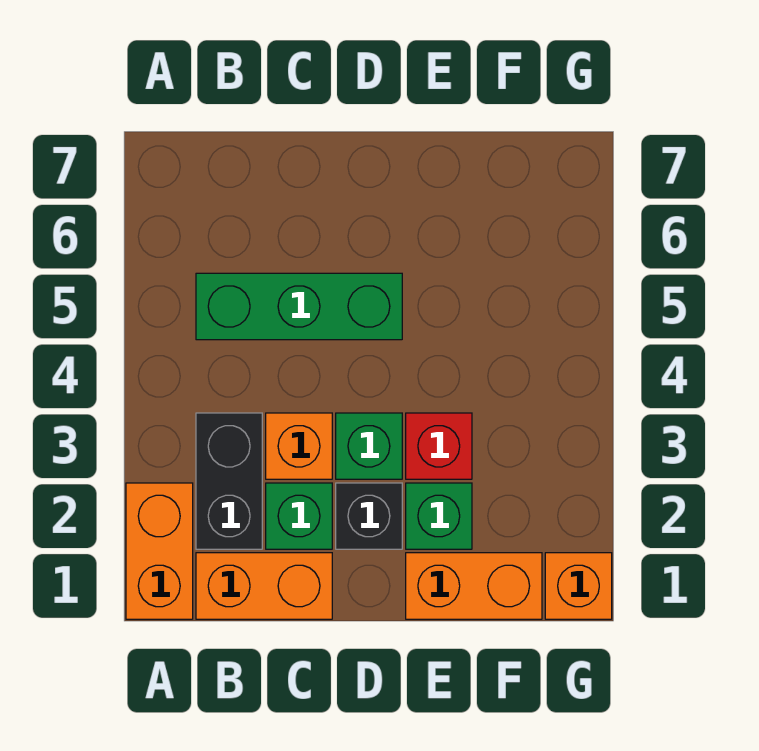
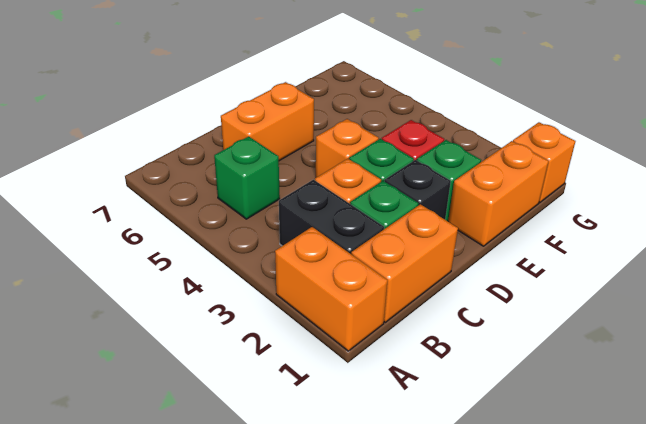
green brick B5:D5 level 1 -> green brick B5 level 1
none -> orange brick C6:D6 level 1
none -> orange brick D4 level 1

